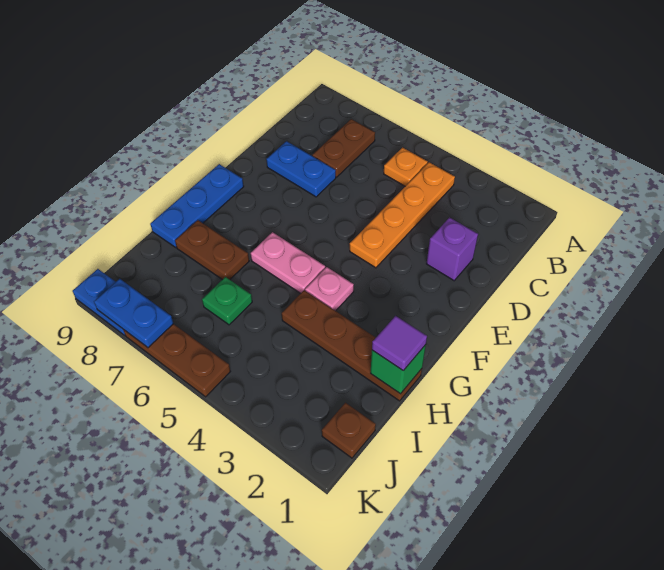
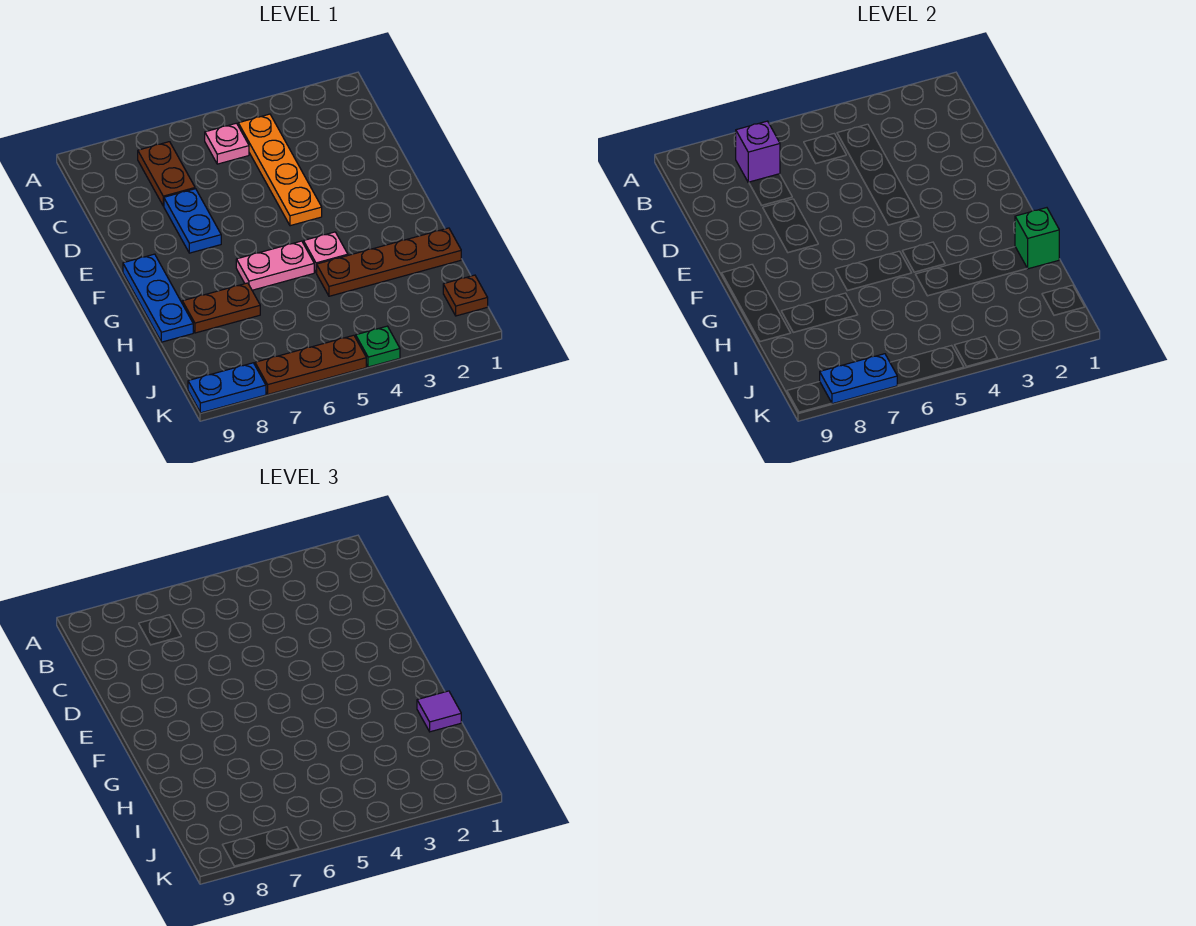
orange plate B5 level 1 -> pink plate B5 level 1
purple brick D2 level 1 -> purple brick B7 level 2
blue plate D7:D8 level 1 -> blue plate D7:E7 level 1
green plate I6 level 1 -> green plate K4 level 1

